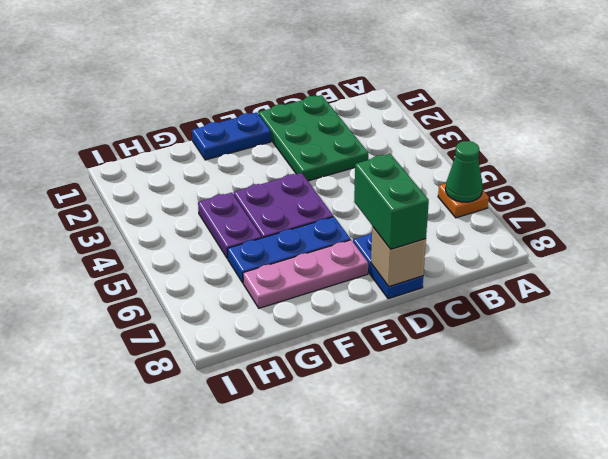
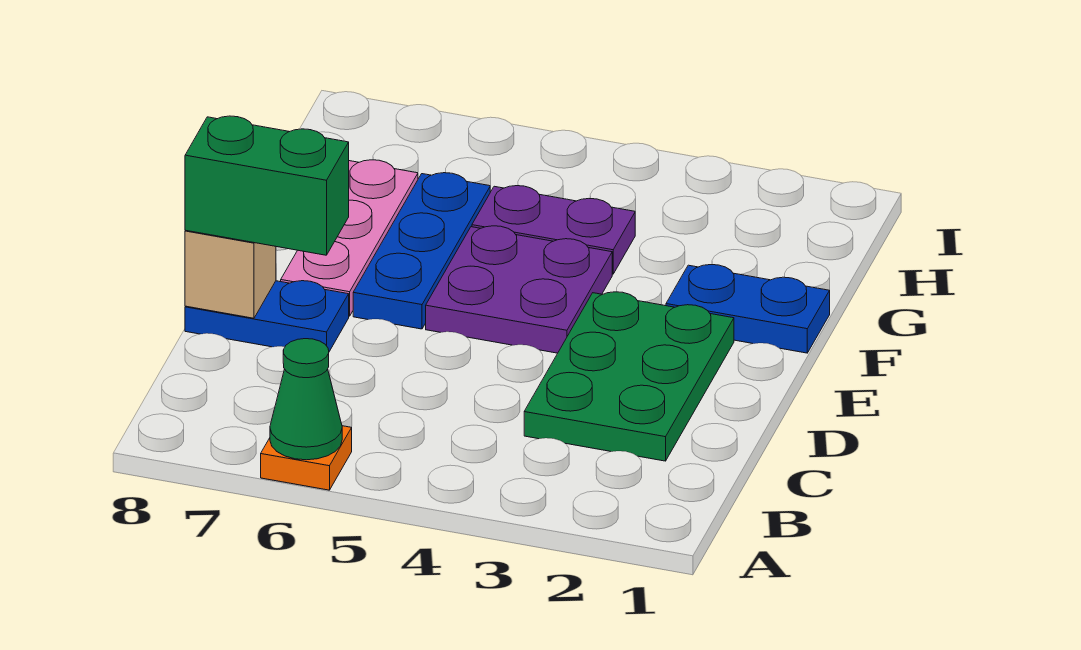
green plate C1:D3 level 1 -> green plate C2:E3 level 1
blue plate E1:F1 level 1 -> blue plate F1:F2 level 1

